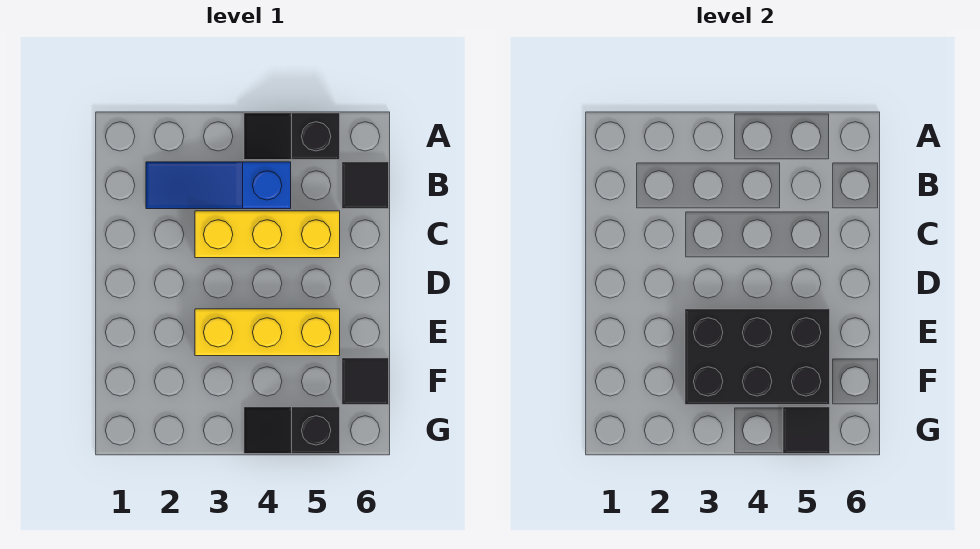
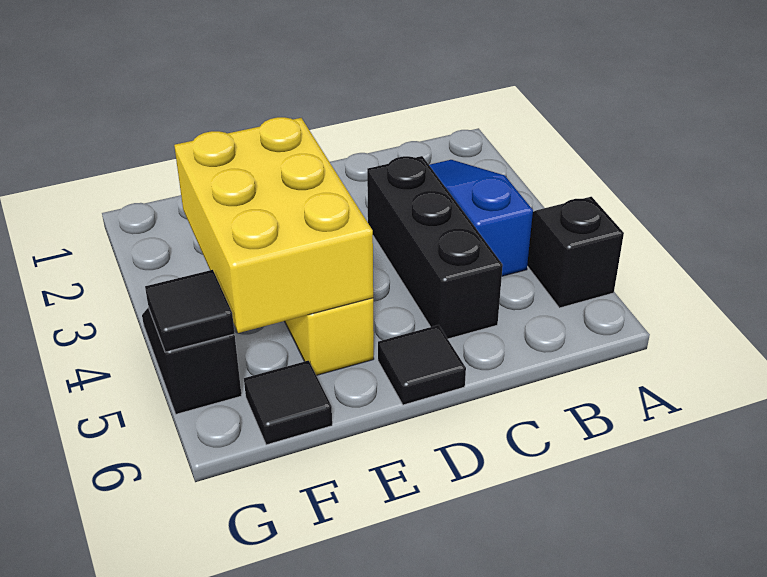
black tile B6 level 1 -> black tile D6 level 1
yellow brick C3:C5 level 1 -> black brick C3:C5 level 1
black brick E3:F5 level 2 -> yellow brick E3:F5 level 2

